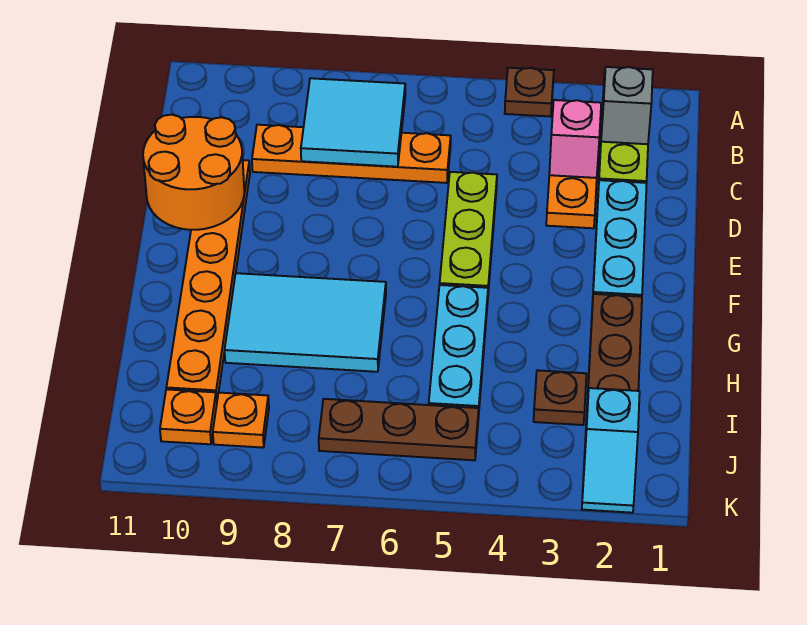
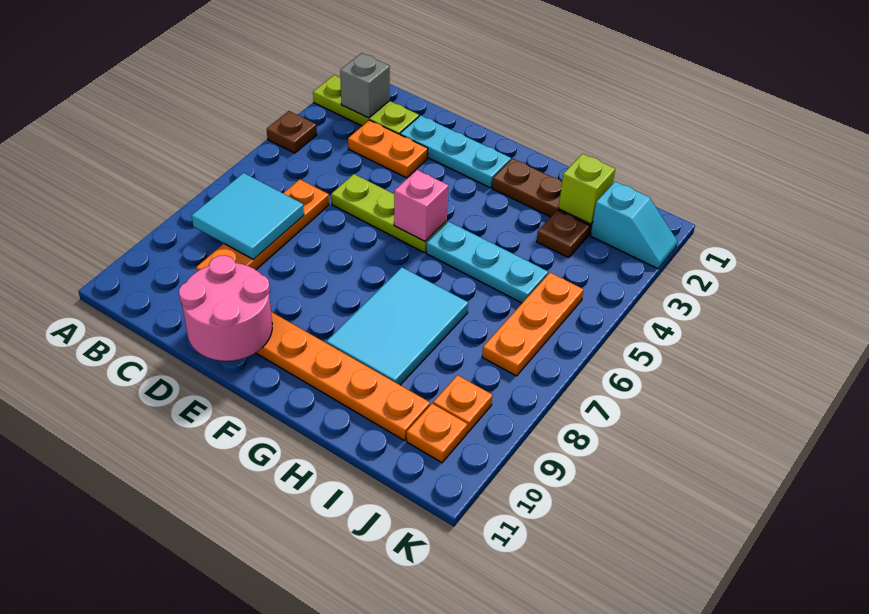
pink brick C3 level 2 -> pink brick F5 level 2
orange round brick D10:E11 level 2 -> pink round brick D10:E11 level 2
none -> lime brick I2 level 2
brown plate J5:J7 level 1 -> orange plate J5:J7 level 1

